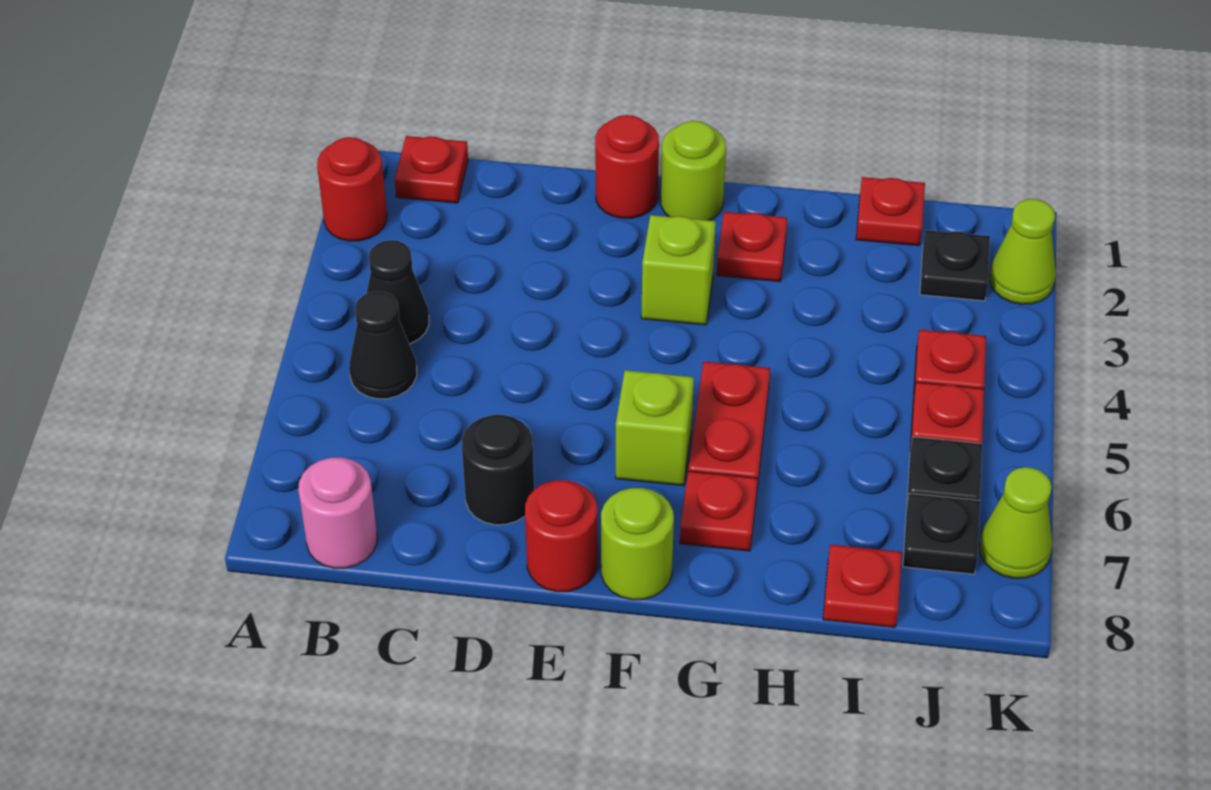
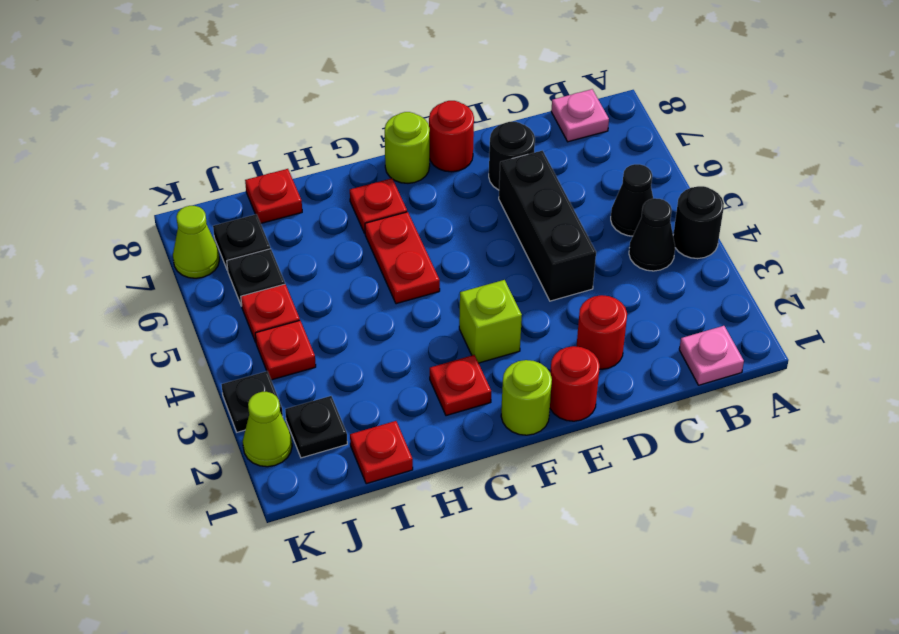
red round brick A2 level 1 -> red round brick D2 level 1
none -> black round brick A4 level 1
red plate B1 level 1 -> pink plate B1 level 1
pink round brick B8 level 1 -> pink plate B8 level 1
none -> black brick D4:D6 level 1
lime brick F6 level 1 -> none
none -> black plate K3 level 1

